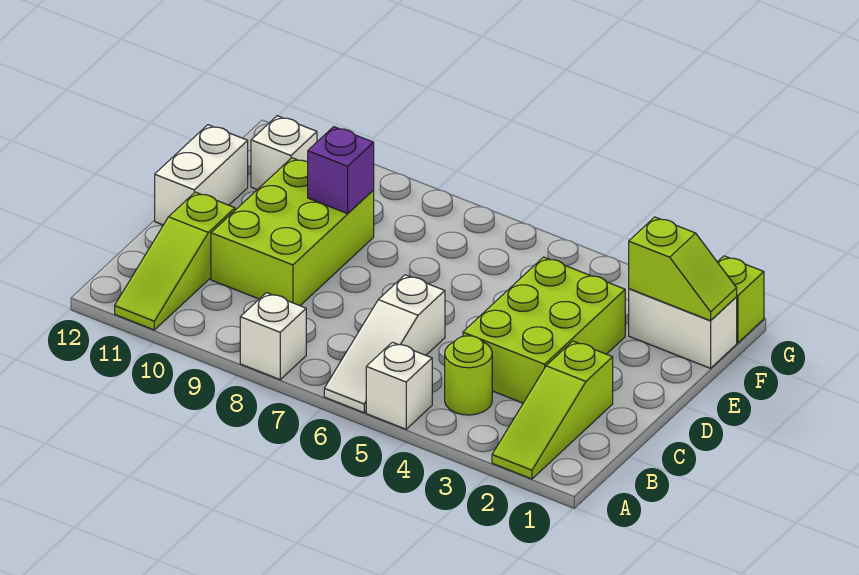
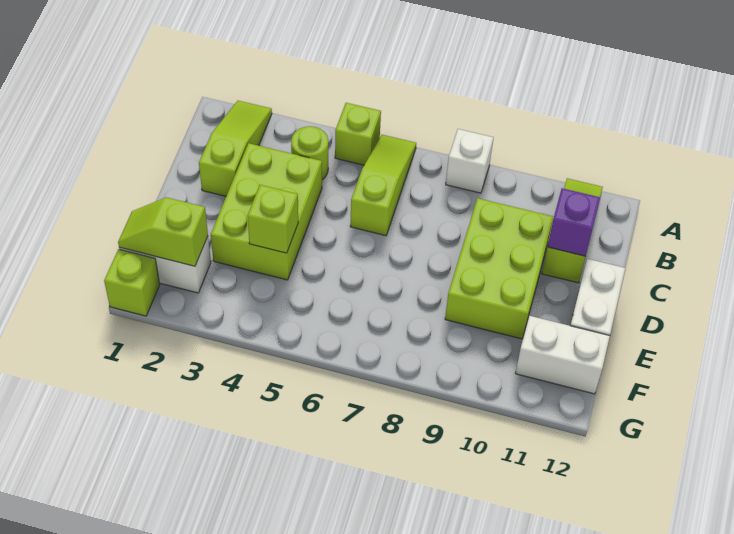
white brick A5 level 1 -> lime brick A5 level 1
white slope A6:C6 level 1 top C -> lime slope A6:C6 level 1 top C
none -> lime brick E4 level 2
purple brick E9 level 2 -> purple brick C11 level 2
white brick F11 level 1 -> white brick F11:F12 level 1

